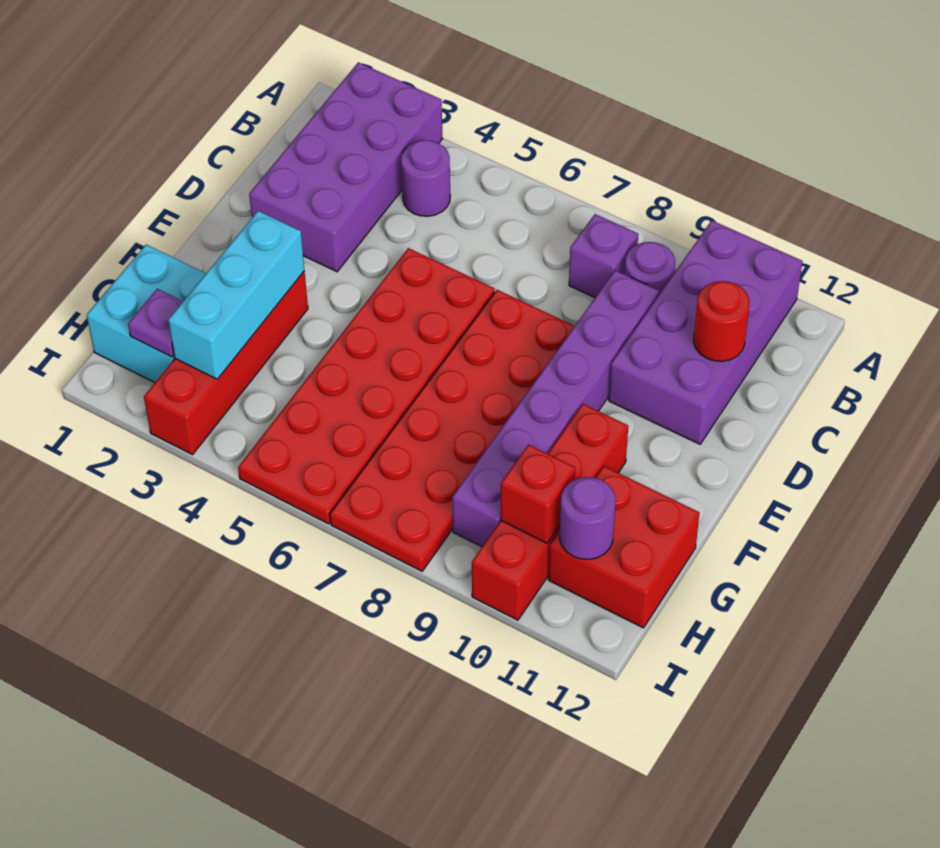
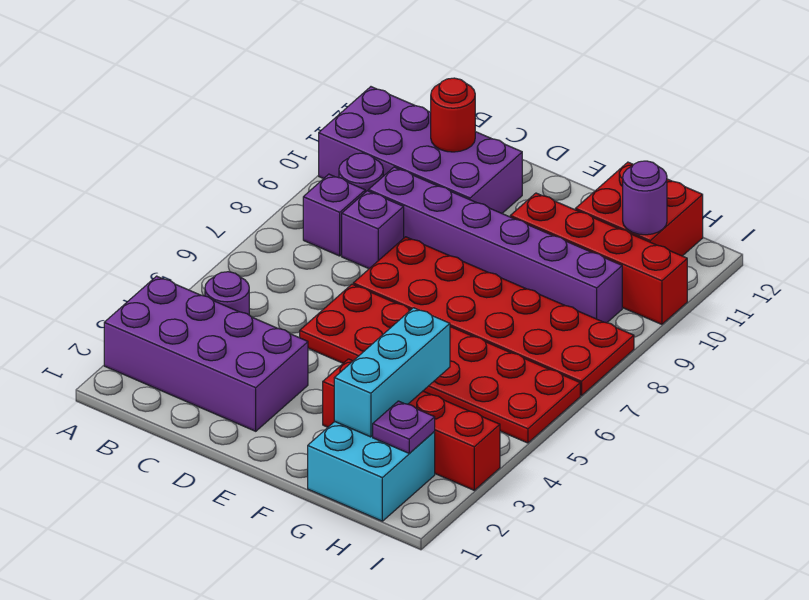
none -> purple brick C8 level 1
cyan brick F3:H3 level 2 -> cyan brick G2:G4 level 2
red brick H10 level 2 -> none

